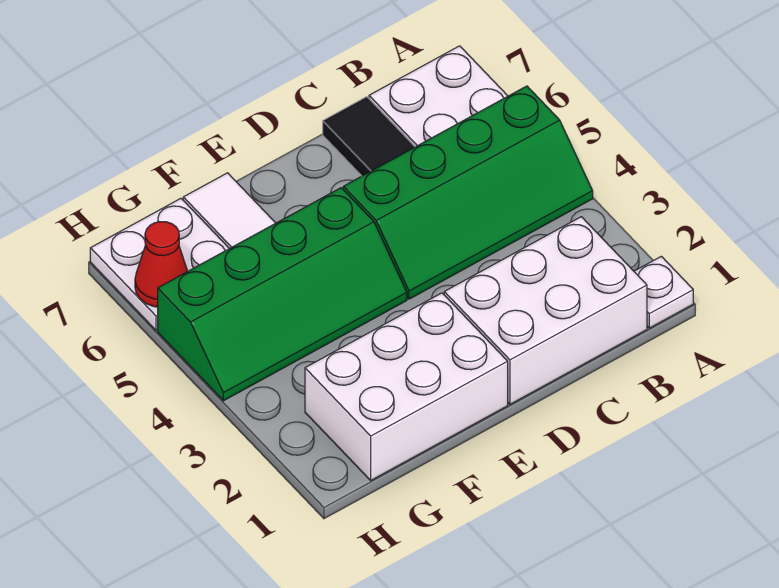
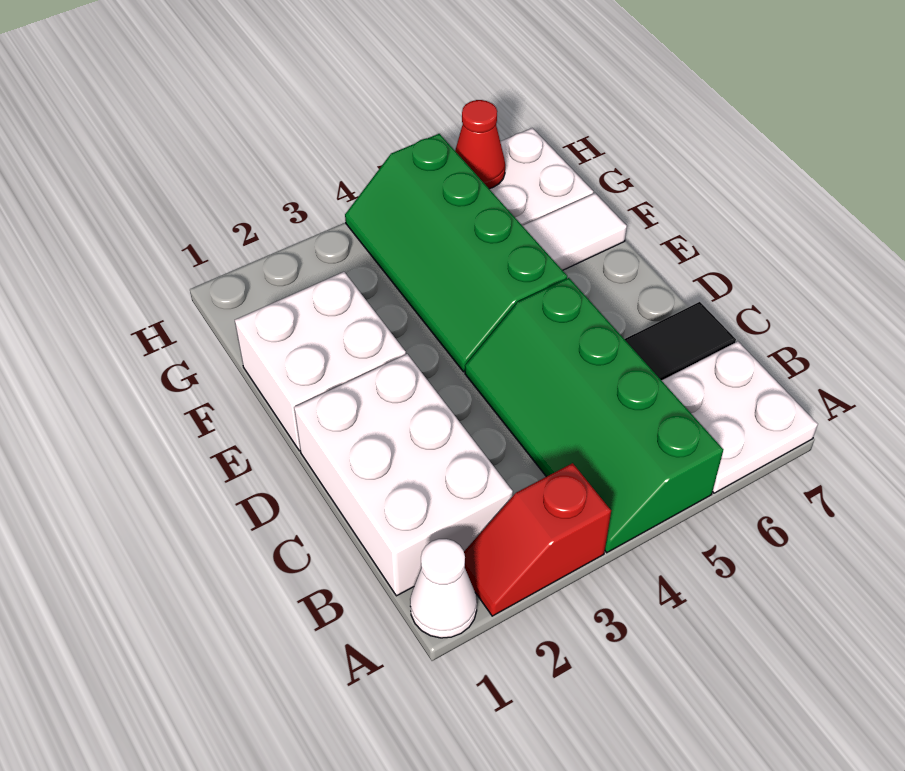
white plate A1 level 1 -> white cone A1 level 1
none -> red slope A2:A3 level 1 top 3
white brick E1:G2 level 1 -> white brick E1:F2 level 1

